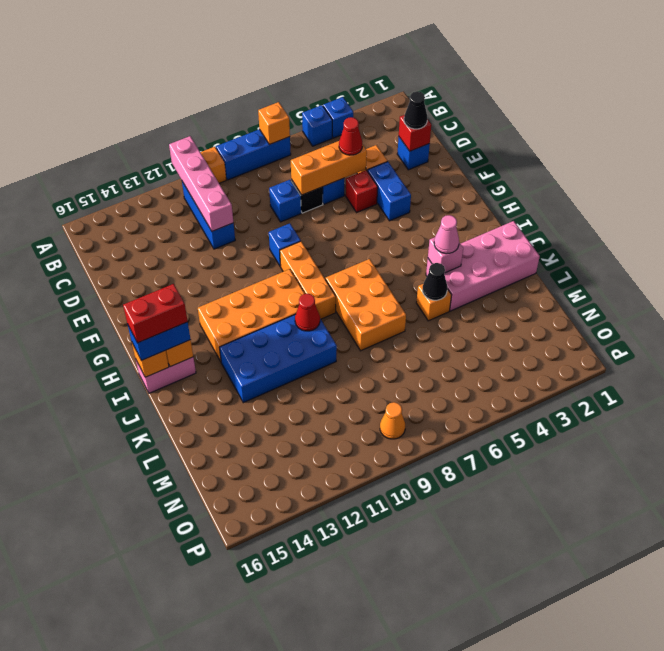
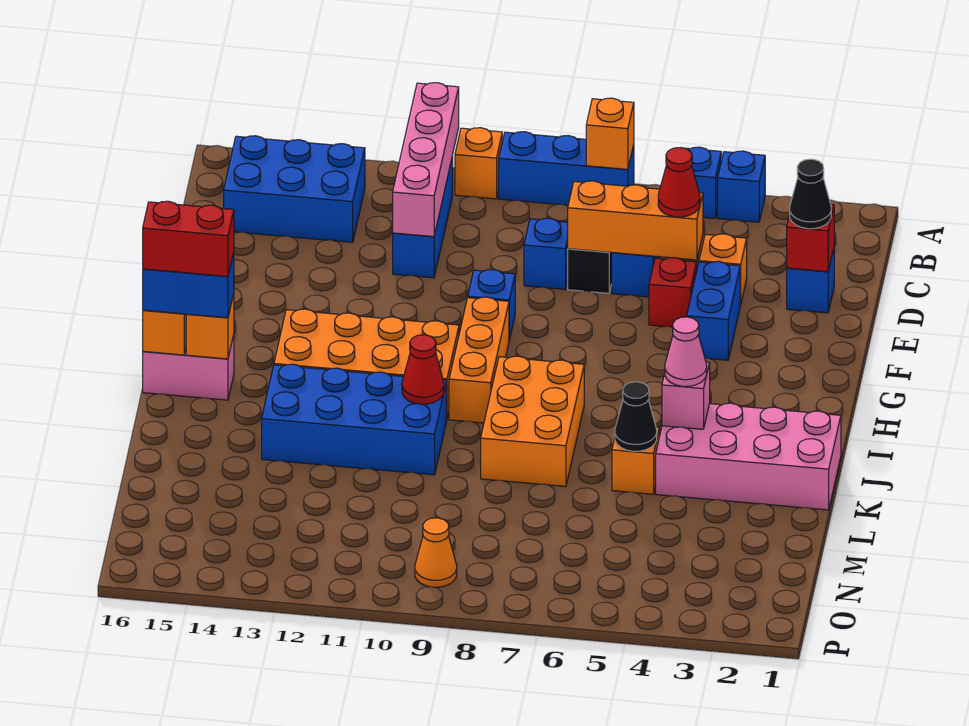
none -> blue brick B13:C15 level 1

